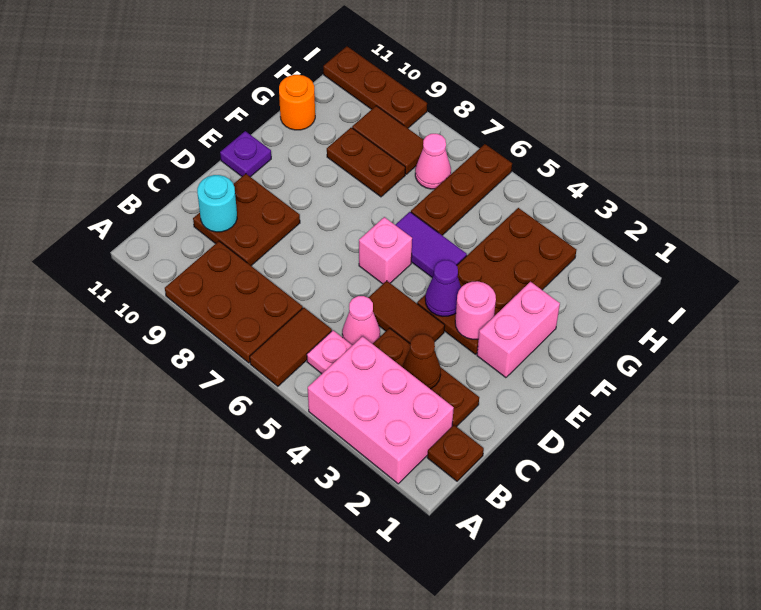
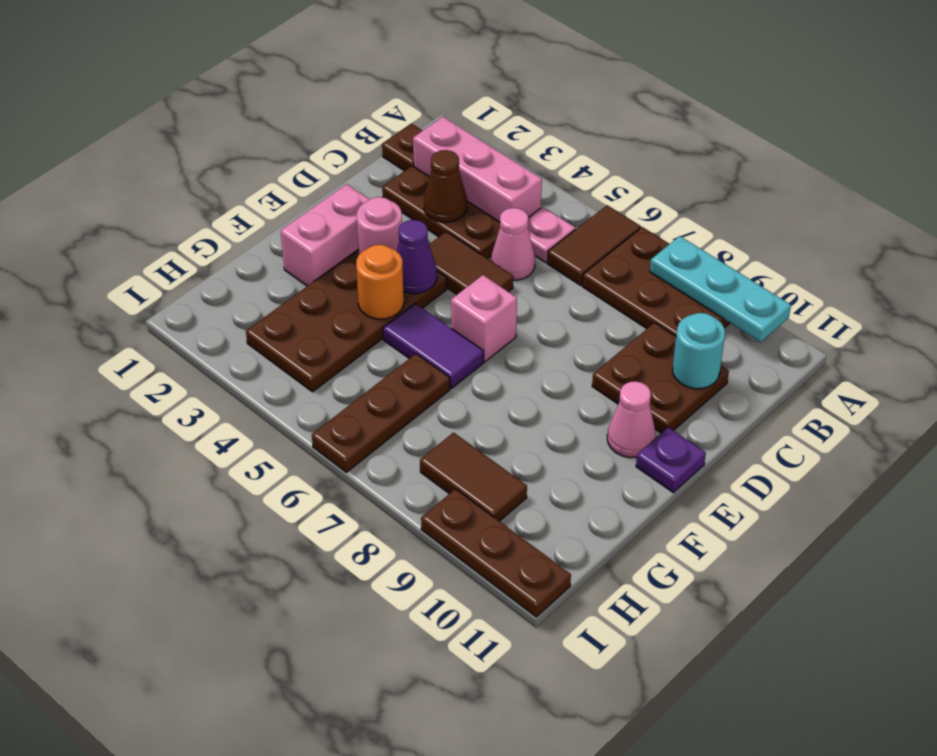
pink brick A2:B4 level 1 -> pink brick B2:B4 level 1
none -> cyan plate A8:A10 level 2
brown plate G8:G9 level 1 -> none
orange round brick G11 level 1 -> orange round brick F4 level 2
pink cone H7 level 1 -> pink cone E10 level 1

